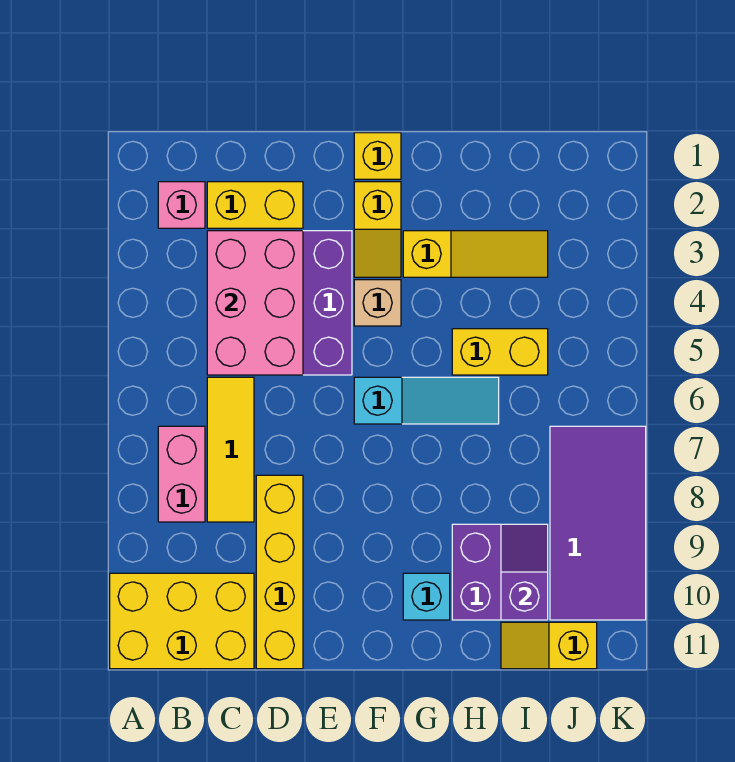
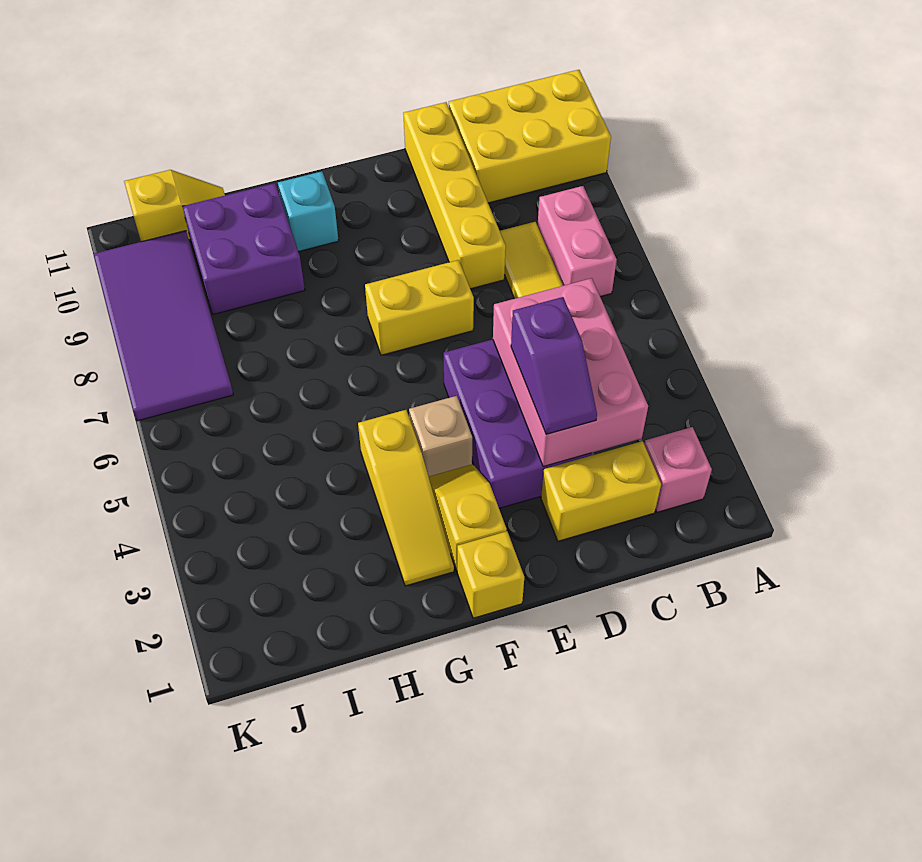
cyan slope F6:H6 level 1 top F -> none
yellow slope G3:I3 level 1 top G -> yellow slope G2:G4 level 1 top 4
yellow brick H5:I5 level 1 -> yellow brick E7:F7 level 1
purple slope I9:I10 level 2 top 10 -> purple slope D3:D4 level 3 top 4

